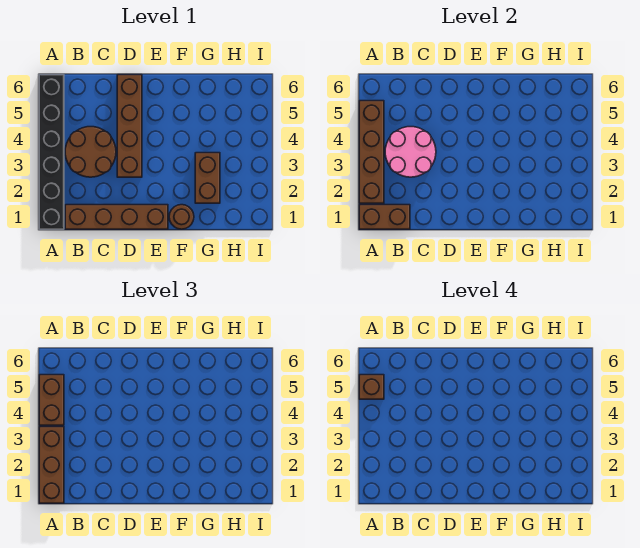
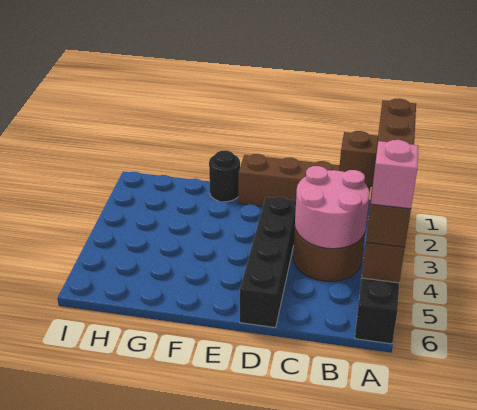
brown brick A5 level 4 -> pink brick A5 level 4
brown brick D3:D6 level 1 -> black brick D3:D6 level 1
brown round brick F1 level 1 -> black round brick F1 level 1
brown brick G2:G3 level 1 -> none

